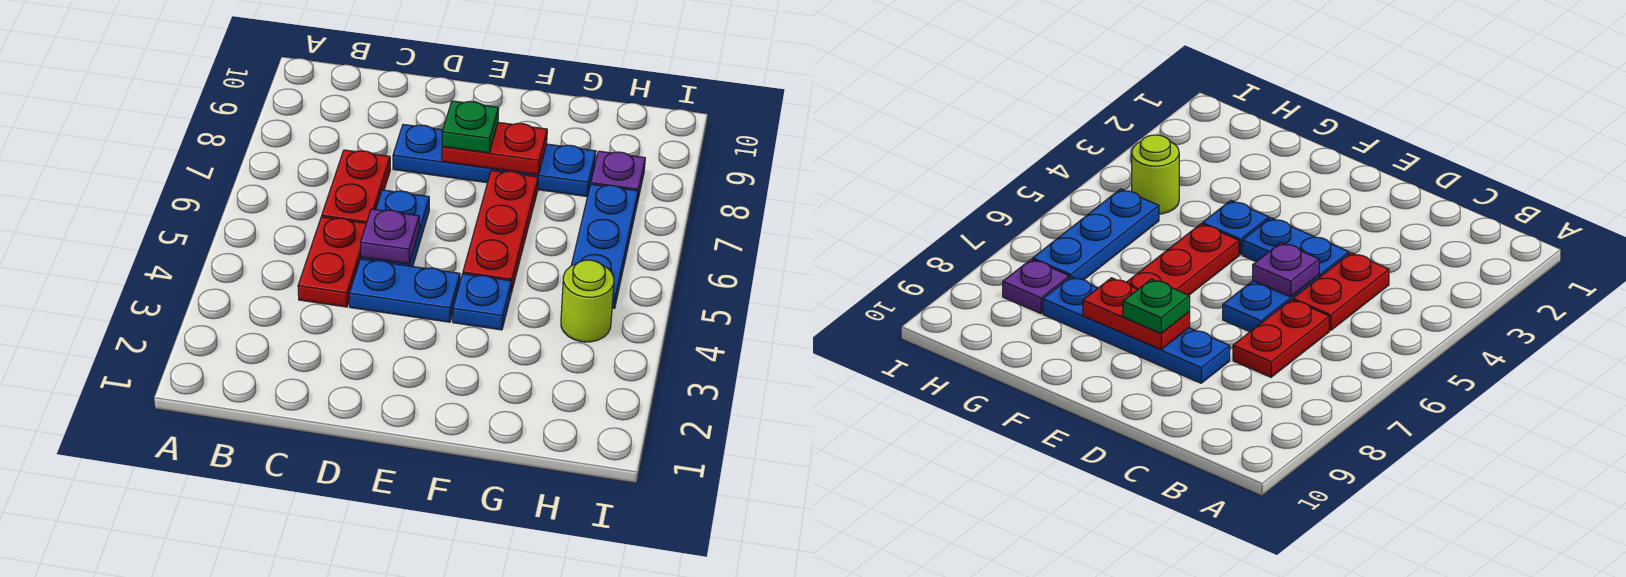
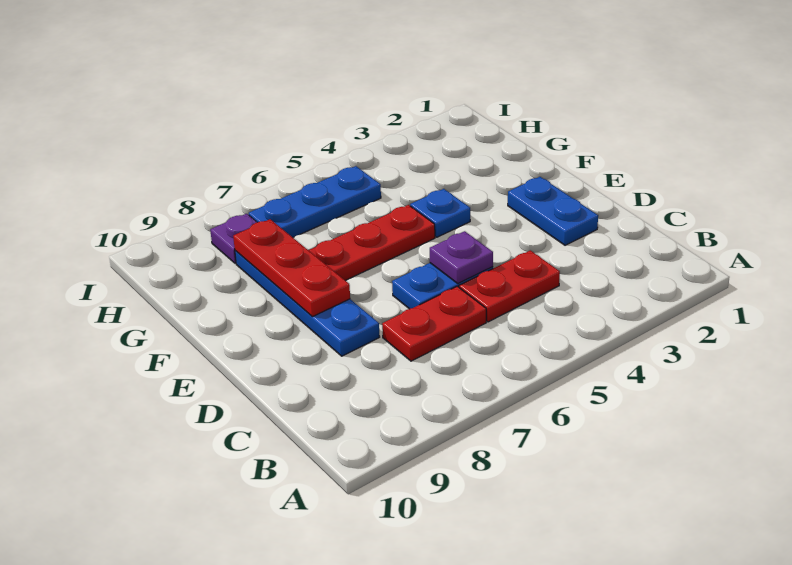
blue plate D4:E4 level 1 -> blue plate D2:E2 level 1
red plate E8:F8 level 2 -> red plate E8:G8 level 2
green plate E8 level 3 -> none
lime round brick H4 level 1 -> none

